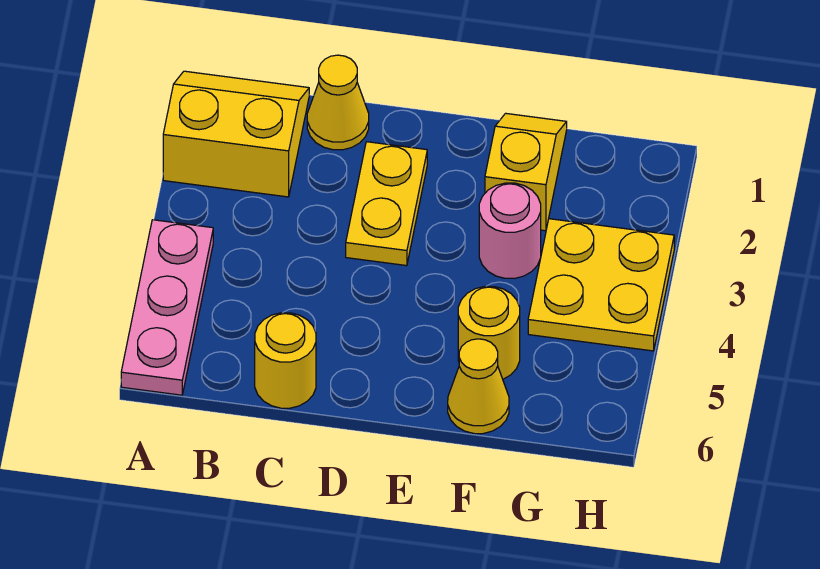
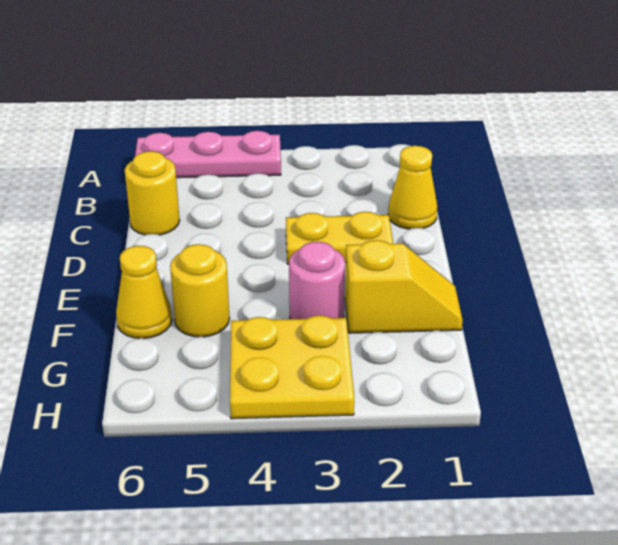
yellow slope A1:B2 level 1 top 2 -> none

